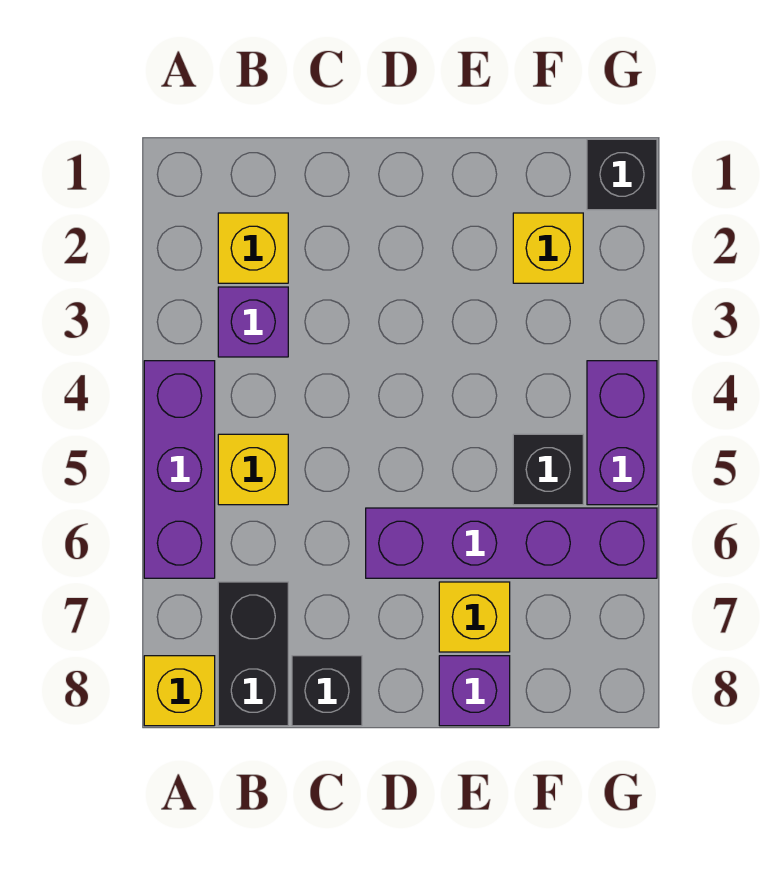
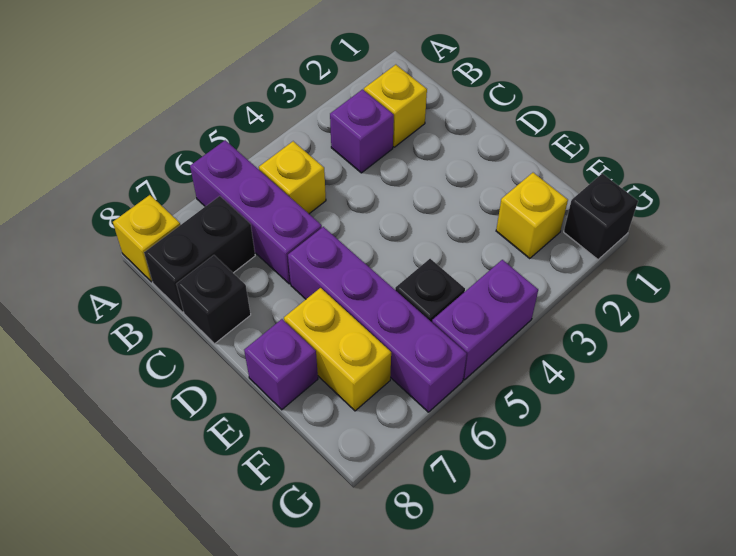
purple brick A4:A6 level 1 -> purple brick A6:C6 level 1
yellow brick E7 level 1 -> yellow brick E7:F7 level 1

